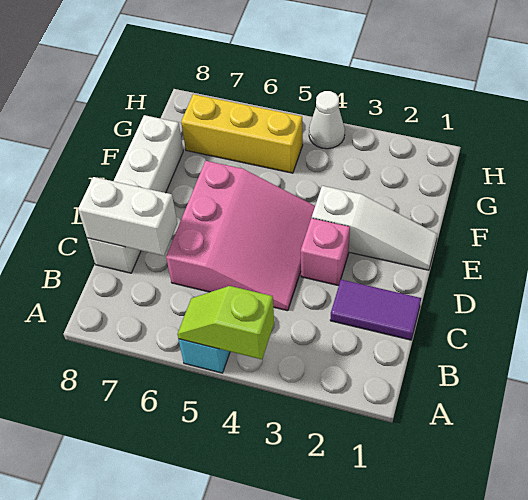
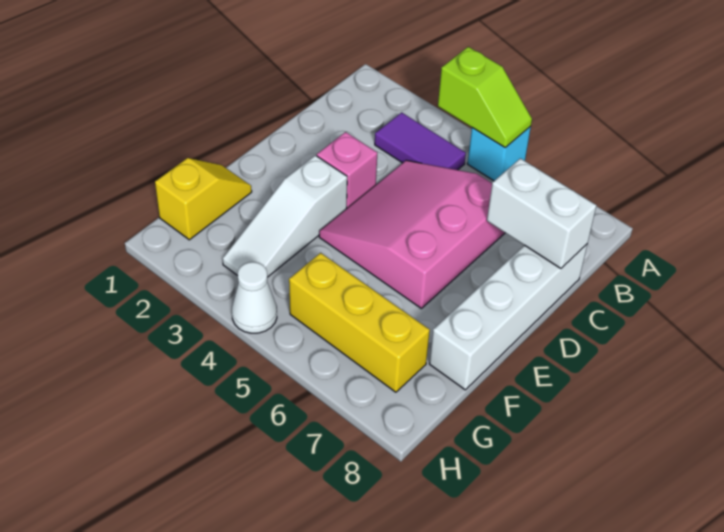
purple tile C1:C2 level 1 -> purple tile B3:B4 level 1
white slope E1:E3 level 1 top 3 -> white slope E3:G3 level 1 top E
none -> yellow slope F1:G1 level 1 top G

